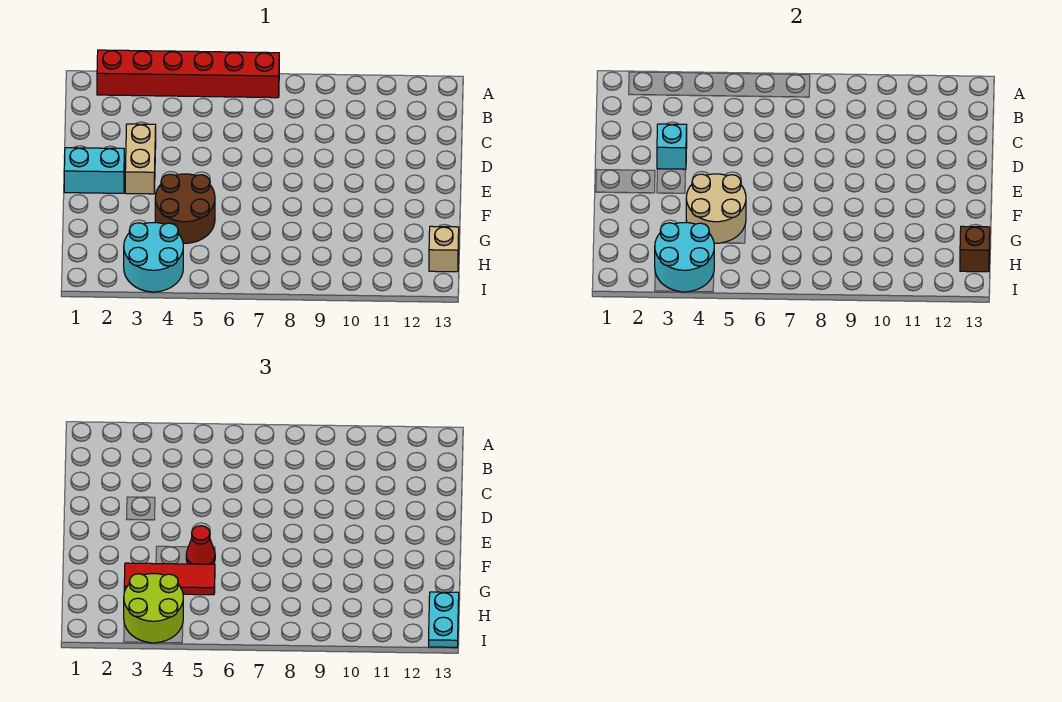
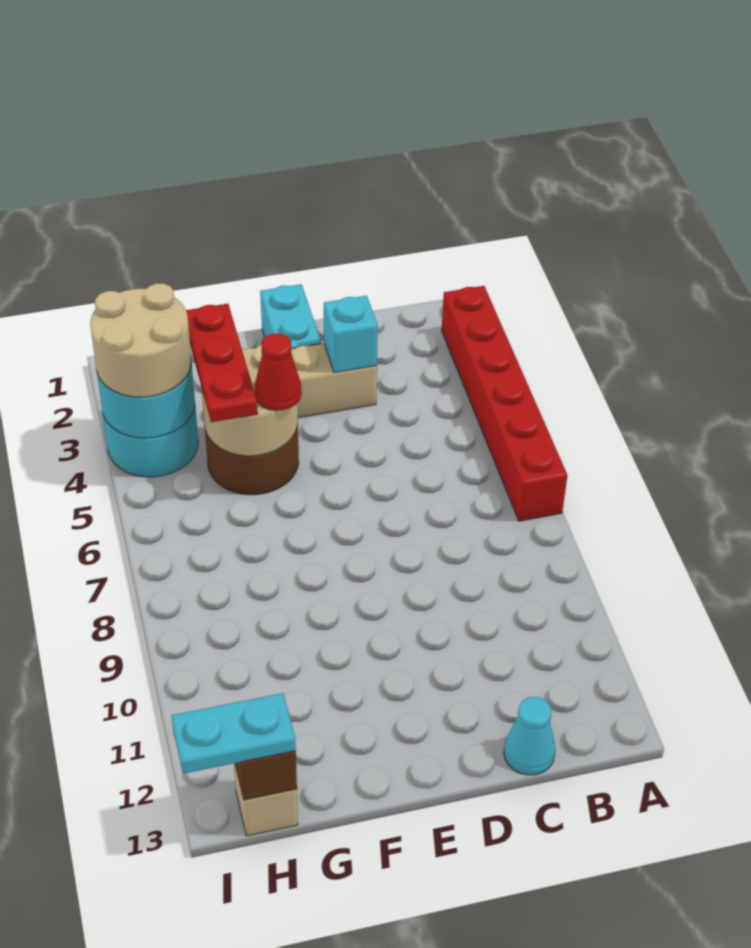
none -> cyan cone C13 level 1
red tile G3:G5 level 3 -> red plate G3:G5 level 3
lime round brick H3:I4 level 3 -> tan round brick H3:I4 level 3

